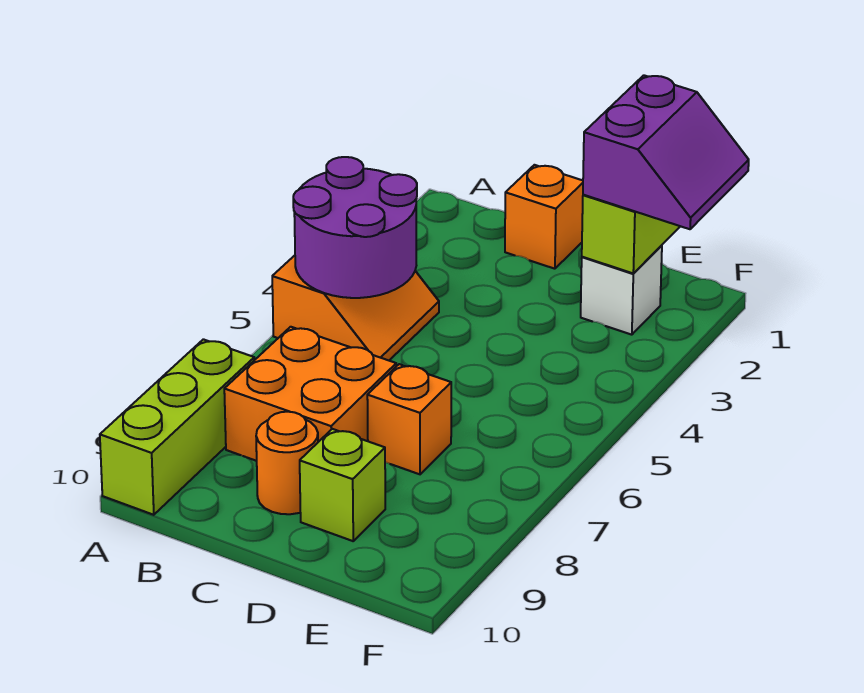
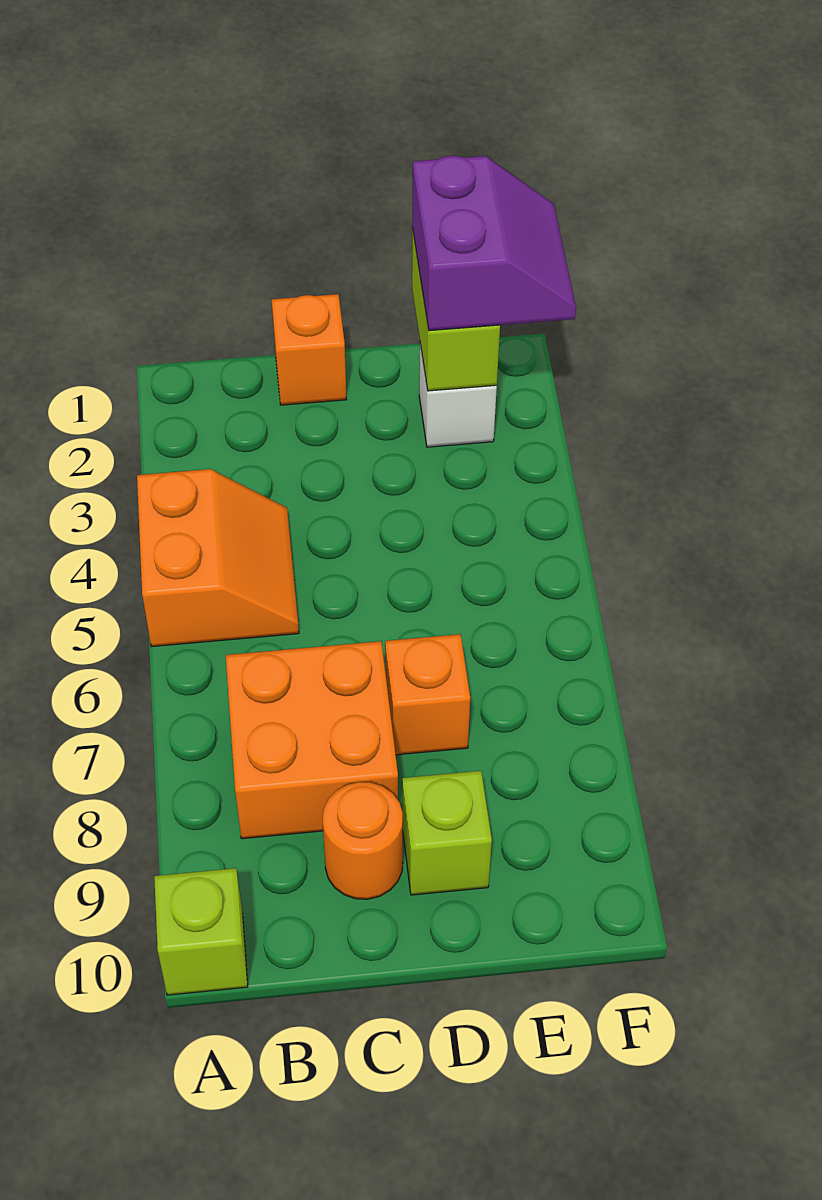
purple round brick A4:B5 level 2 -> none
lime brick A8:A10 level 1 -> lime brick A10 level 1

